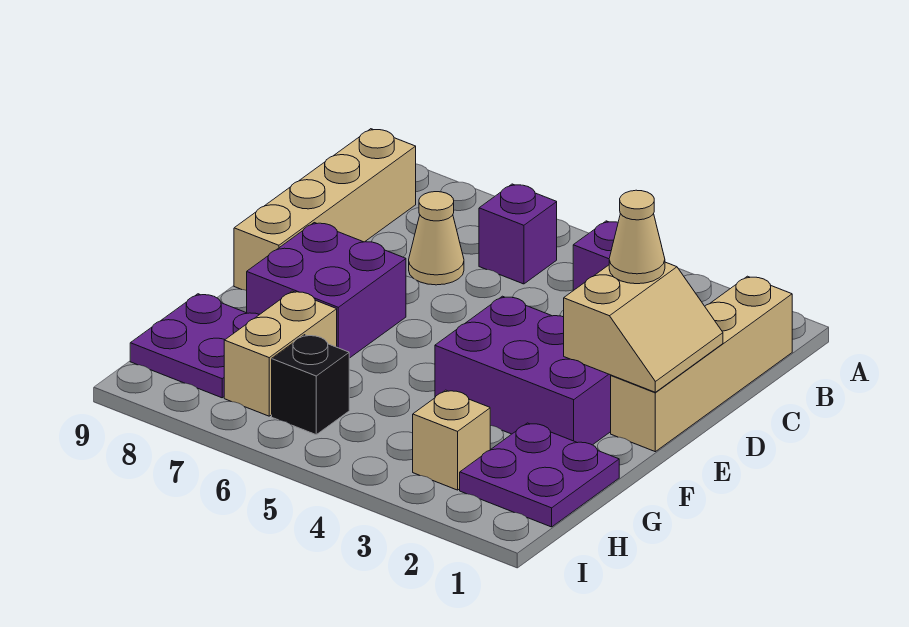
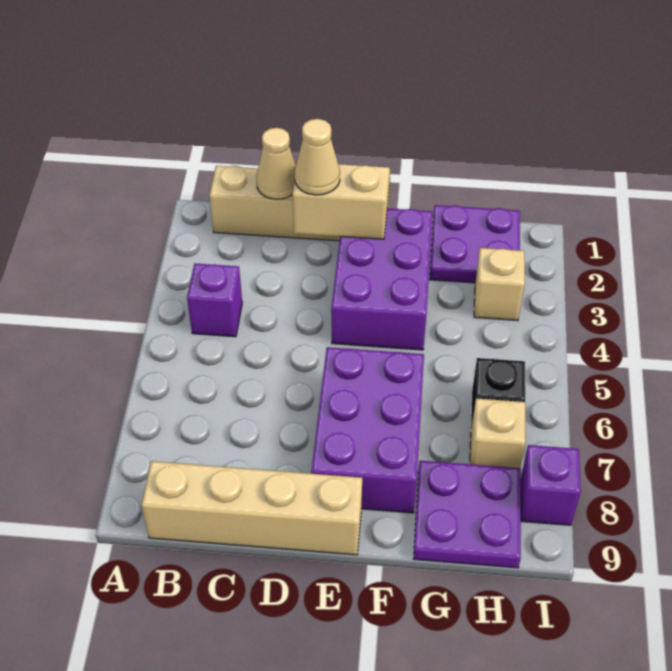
purple brick B6 level 1 -> purple brick I8 level 1
tan cone C7 level 1 -> tan cone C1 level 2
purple brick E7:F8 level 1 -> purple brick E6:F8 level 1
tan brick G7:H7 level 1 -> tan brick H7 level 1

